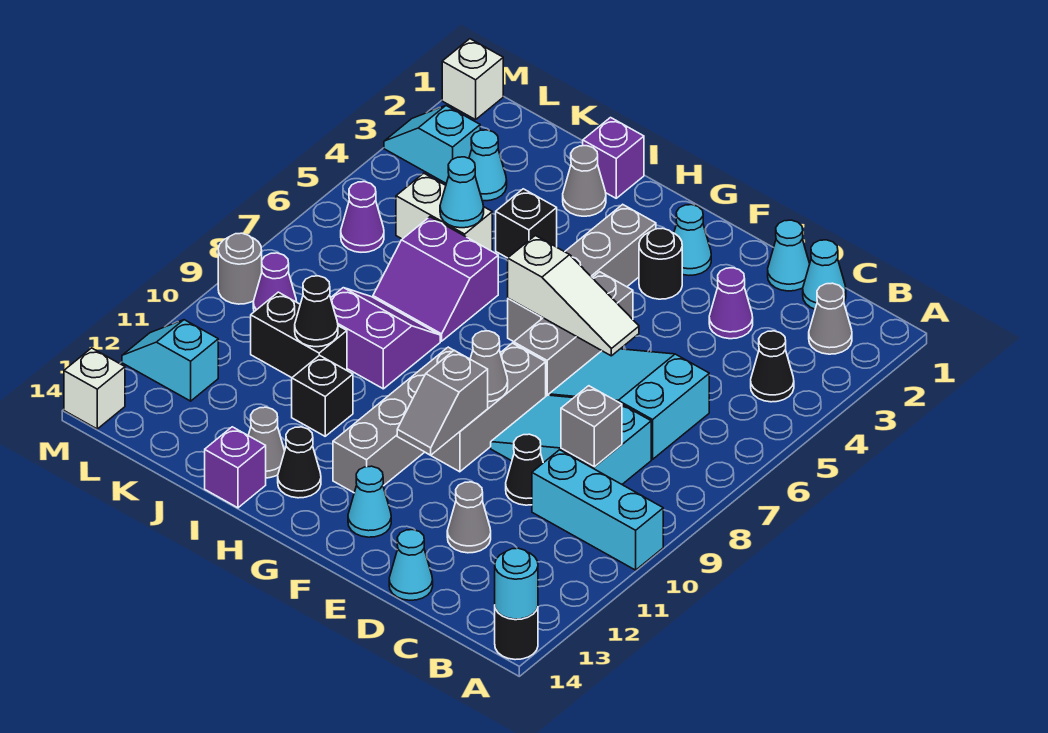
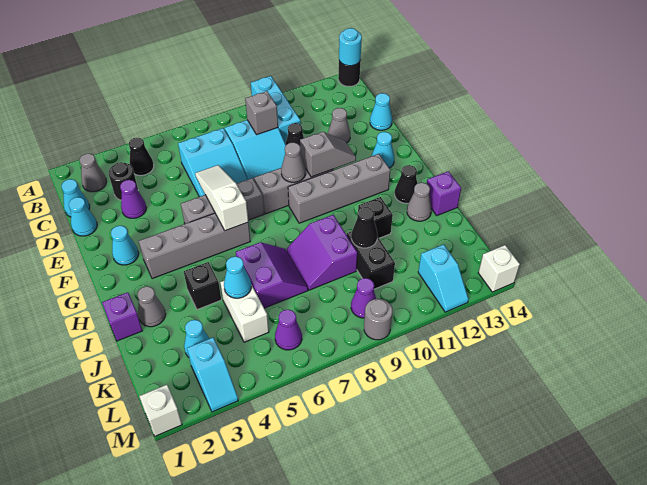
black round brick F3 level 1 -> black round brick C3 level 1

